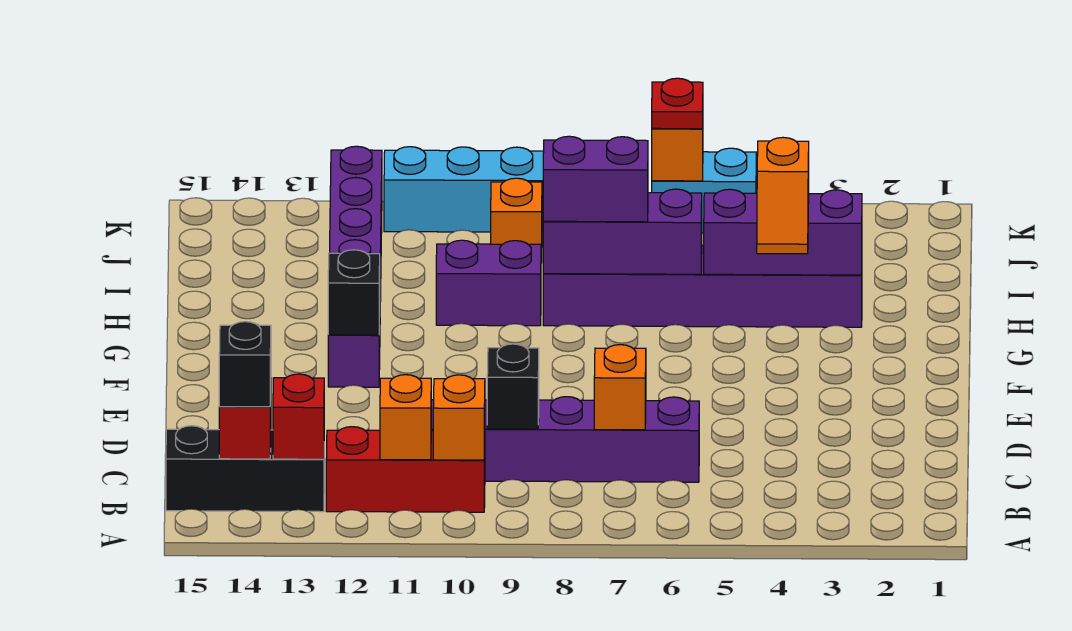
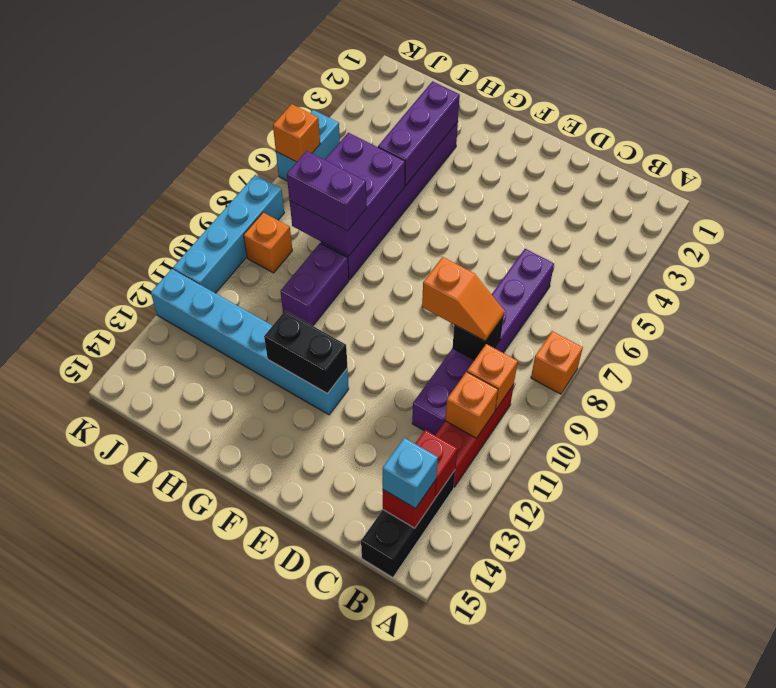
black brick B14 level 3 -> cyan brick B14 level 3
orange brick C7 level 2 -> orange brick A8 level 1
purple brick F12:K12 level 1 -> cyan brick F12:K12 level 1
black brick F12 level 2 -> black brick F12:G12 level 2
orange slope G4:H4 level 3 top H -> orange slope C9:D9 level 3 top D
purple brick H6:H8 level 2 -> purple brick H6:I8 level 2
purple brick H7:H8 level 3 -> purple brick H8:I8 level 3
red plate K6 level 3 -> none

